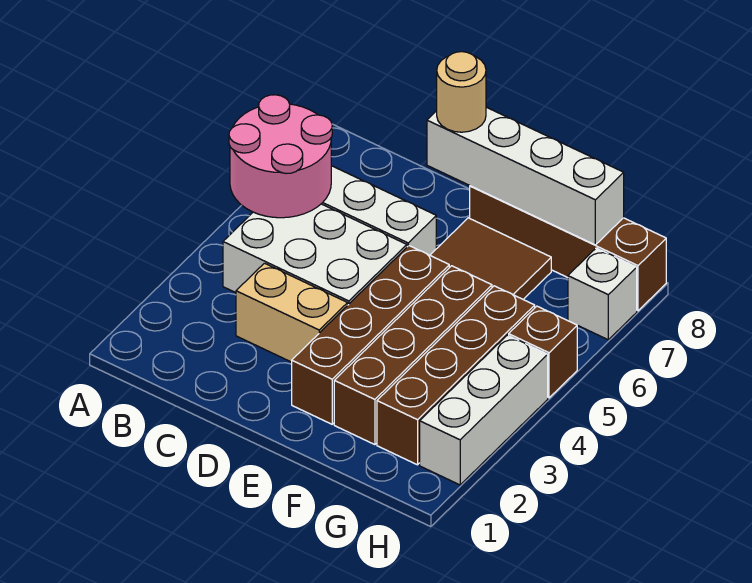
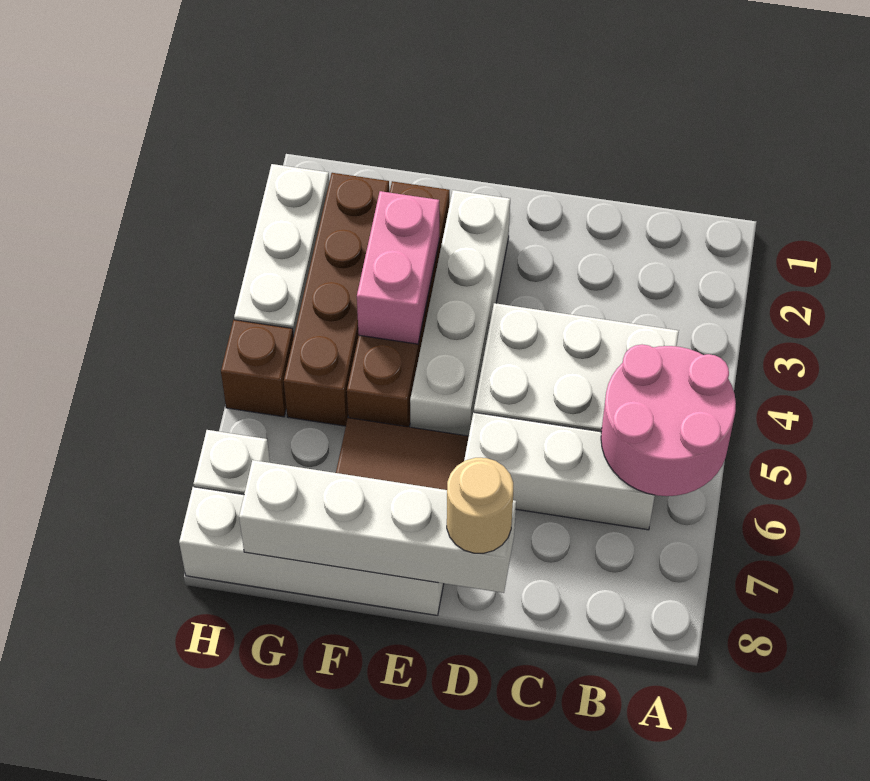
tan brick C3:D3 level 1 -> none
brown brick E2:E5 level 1 -> white brick E2:E5 level 1
brown brick E8:H8 level 1 -> white brick E8:H8 level 1
none -> pink brick F3:F4 level 2

